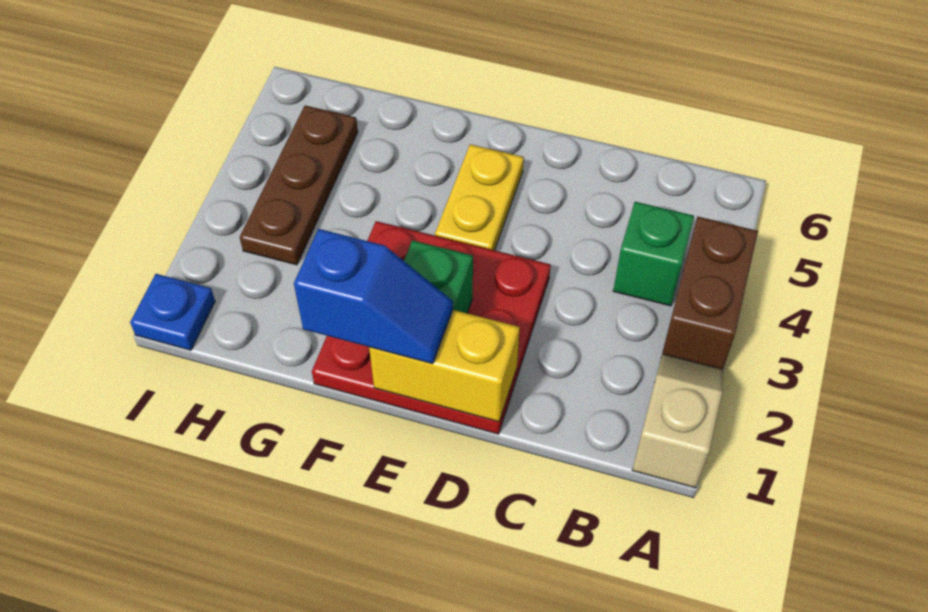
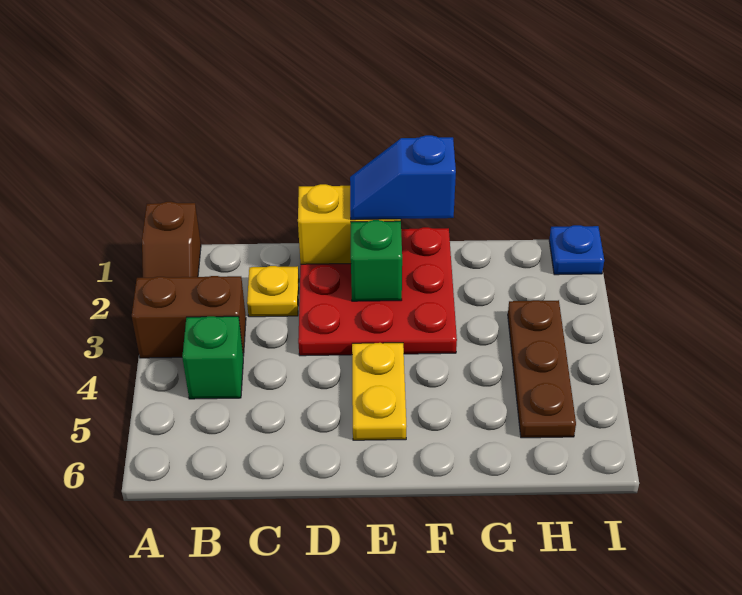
tan slope A1:A2 level 1 top 1 -> brown slope A1:A2 level 1 top 1
brown brick A3:A4 level 1 -> brown brick A3:B3 level 1
none -> yellow plate C2 level 1

